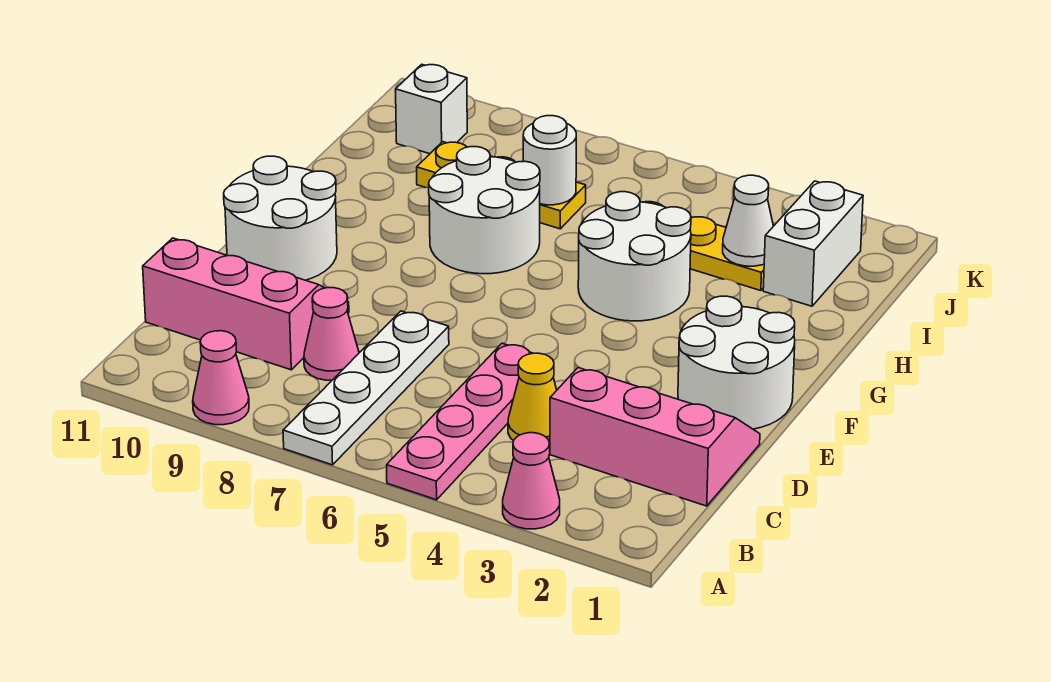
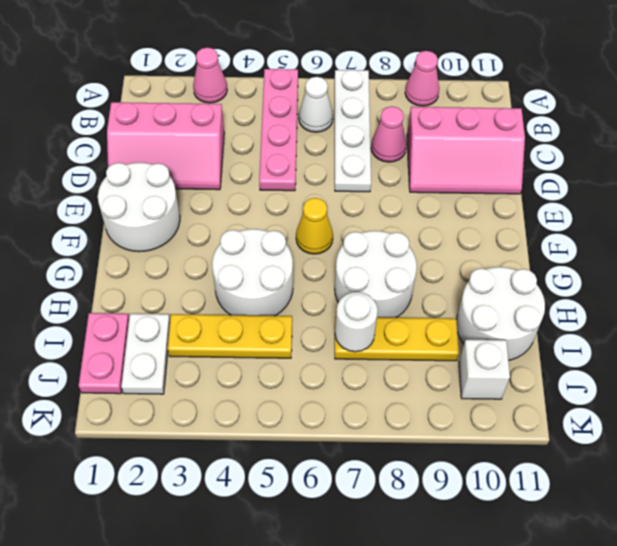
yellow cone C4 level 1 -> yellow cone F6 level 1
white round brick E10:F11 level 1 -> white round brick H10:I11 level 1
none -> pink plate I1:J1 level 1
white brick I2:J2 level 1 -> white plate I2:J2 level 1
white cone I3 level 2 -> white cone B6 level 1

